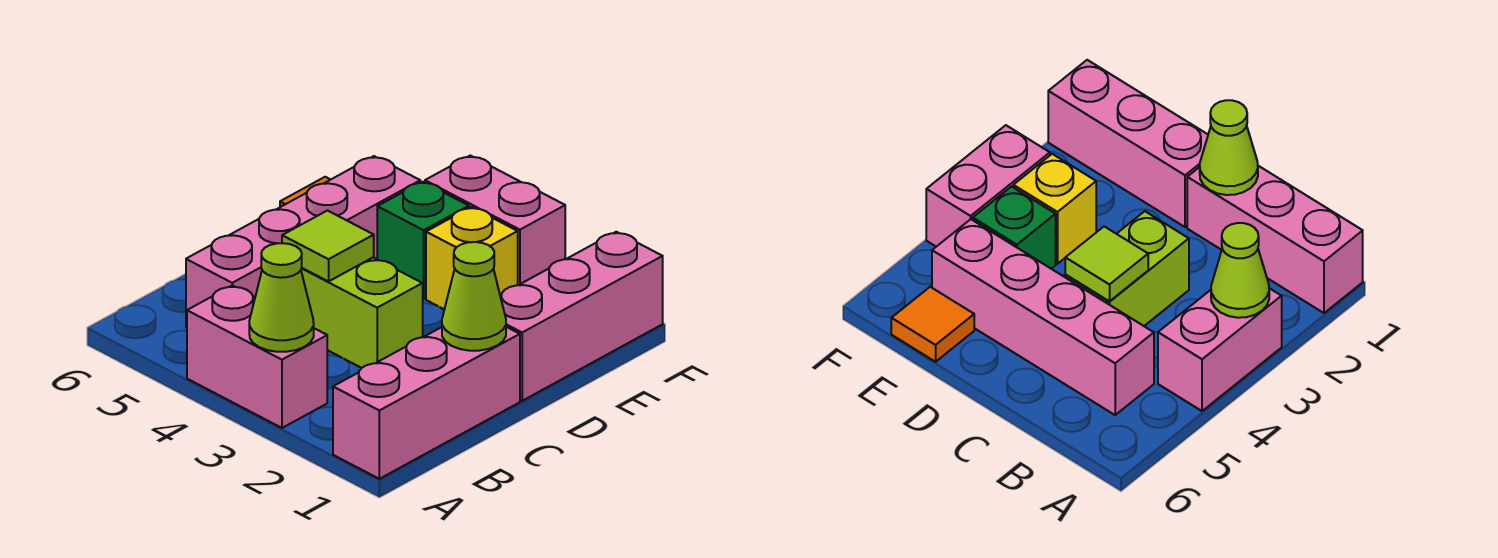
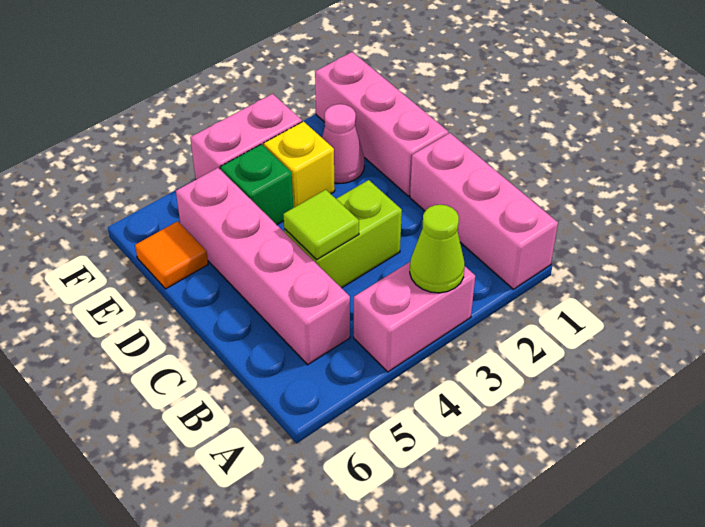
lime cone C1 level 2 -> none
none -> pink cone E2 level 1

